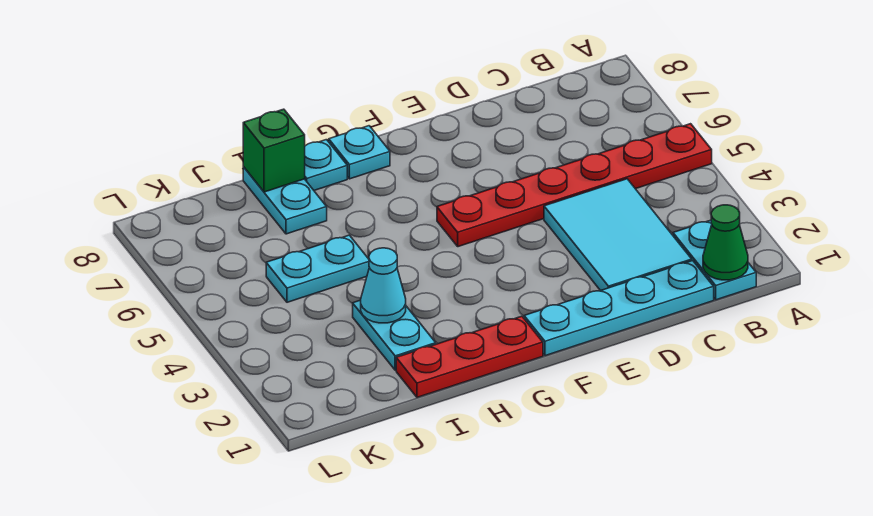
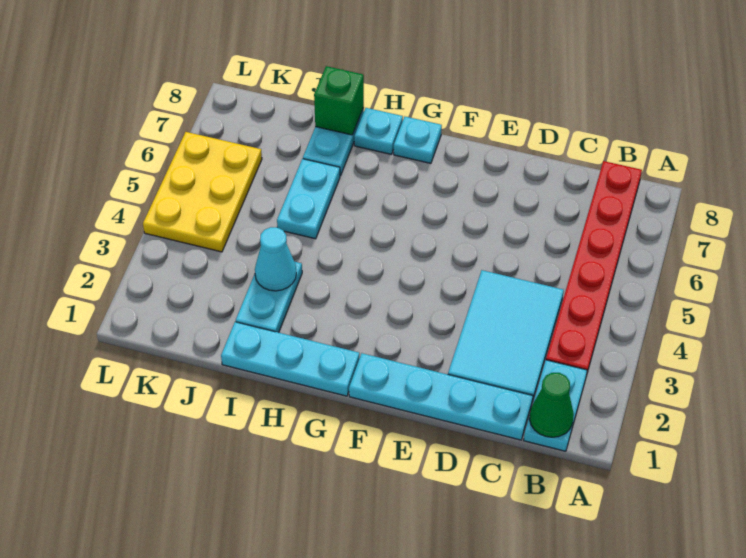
red plate A5:F5 level 1 -> red plate B3:B8 level 1
red plate G1:I1 level 1 -> cyan plate G1:I1 level 1
cyan plate I5:J5 level 1 -> cyan plate I5:I6 level 1
none -> yellow plate K4:L6 level 1

